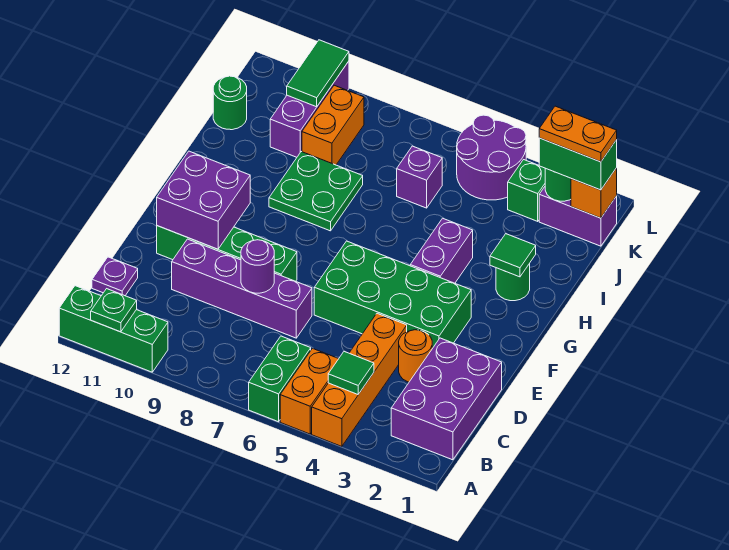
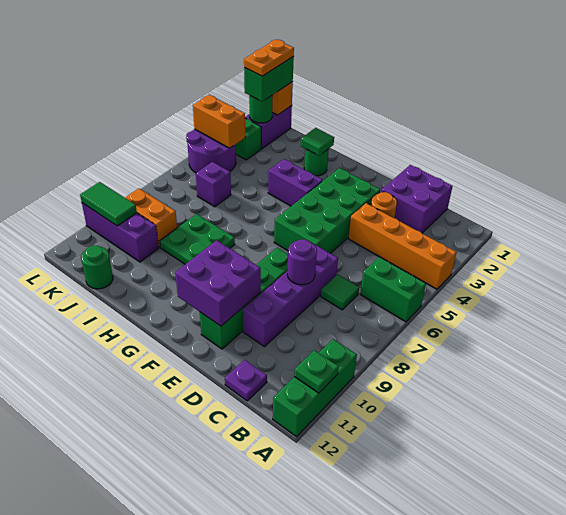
orange brick A5:B5 level 1 -> orange brick K4:L4 level 2
purple brick B1:D2 level 1 -> purple brick C1:D2 level 1
green tile B4 level 2 -> green tile C7 level 1

